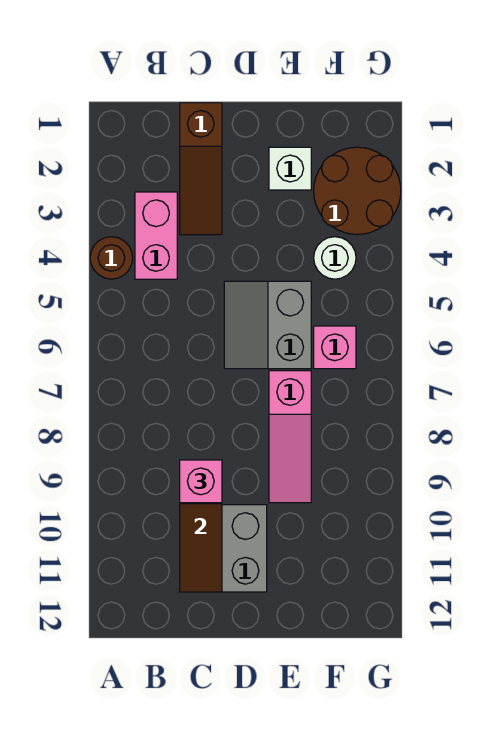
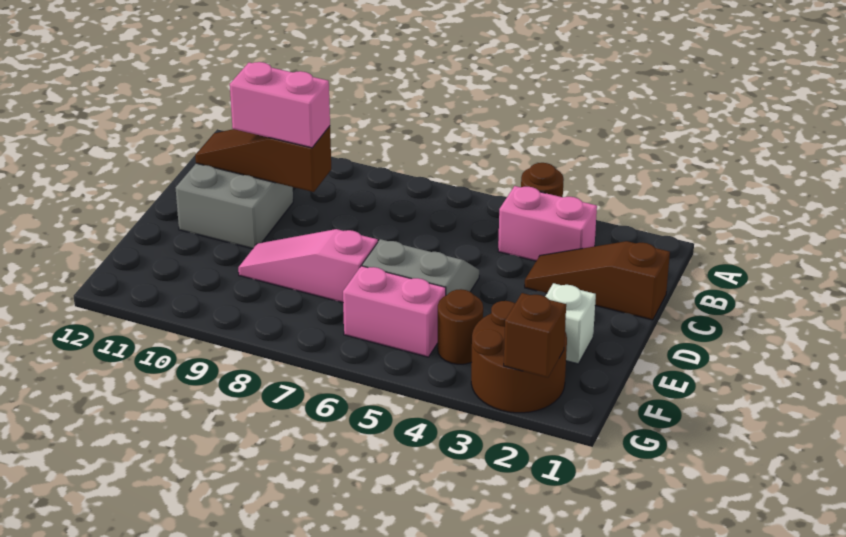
pink brick C9 level 3 -> pink brick C9:C10 level 3
white round brick F4 level 1 -> brown round brick F4 level 1
pink brick F6 level 1 -> pink brick F5:F6 level 1
none -> brown brick G2 level 2

